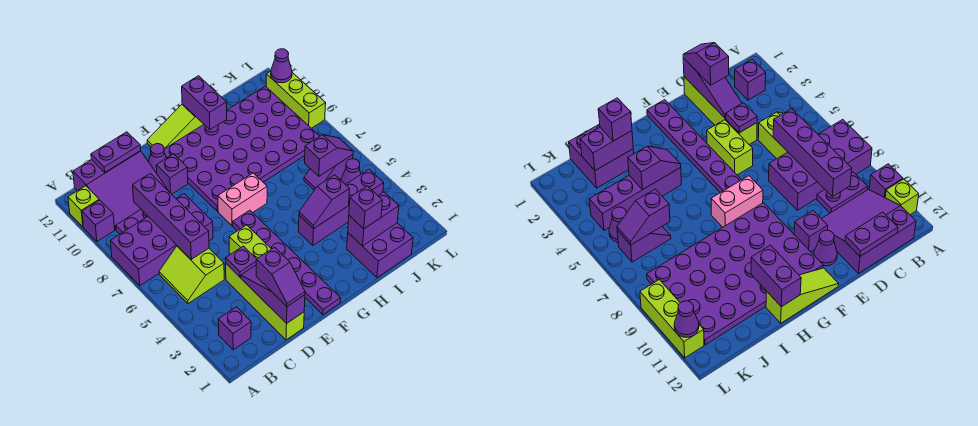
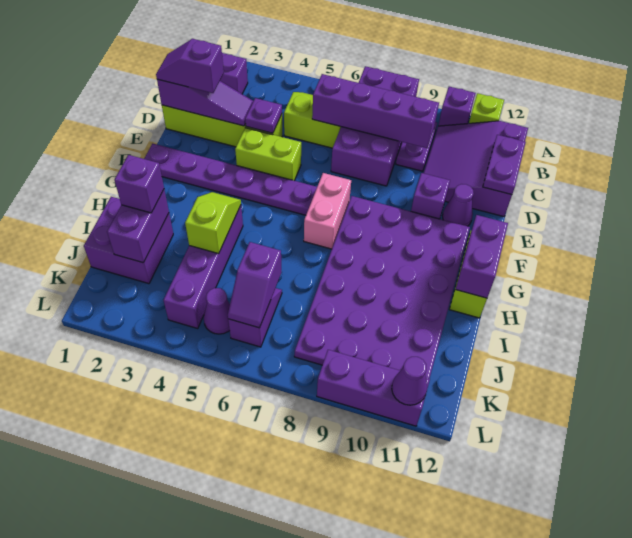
purple slope H4:I4 level 2 top I -> lime slope H4:I4 level 2 top I
purple brick H11:H12 level 2 -> purple brick G12:H12 level 2
lime brick L9:L11 level 1 -> purple brick L9:L11 level 1

